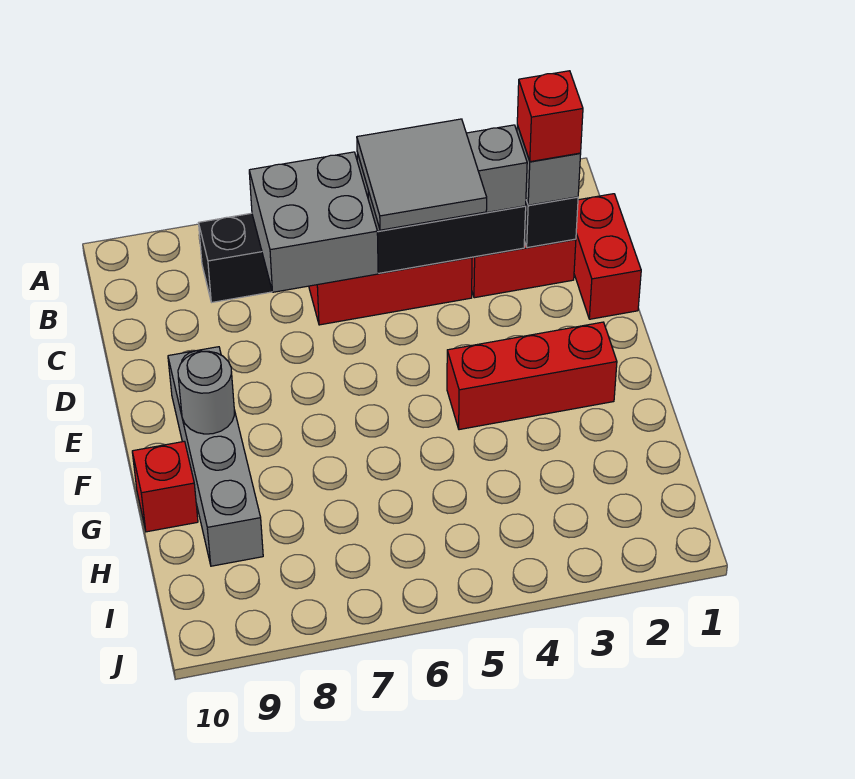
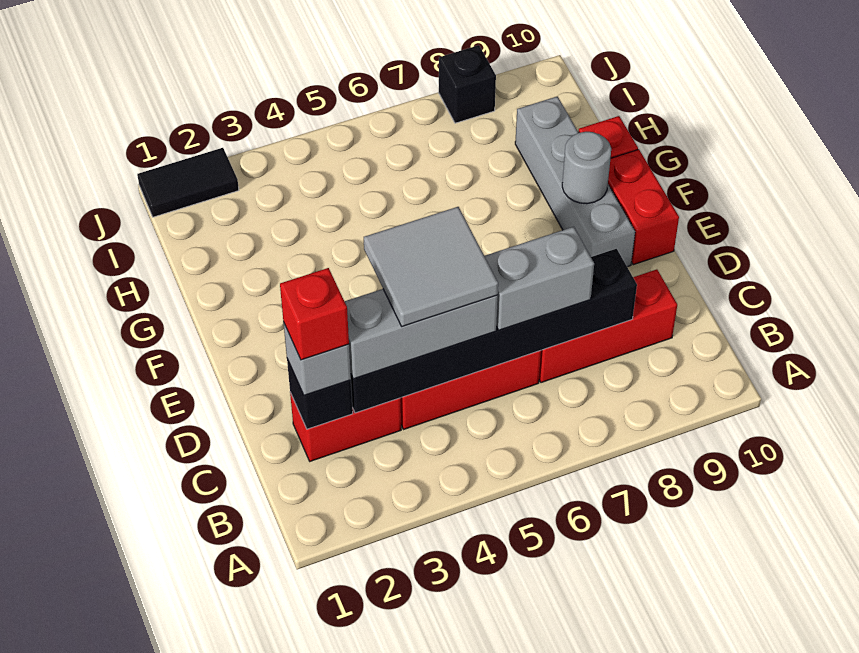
red brick C1:D1 level 1 -> red brick E10:F10 level 1
grey brick C6:D7 level 3 -> grey brick C6:C7 level 3
red brick F2:F4 level 1 -> red brick C7:C9 level 1
none -> black tile J1:J2 level 1
none -> black brick J8 level 1

